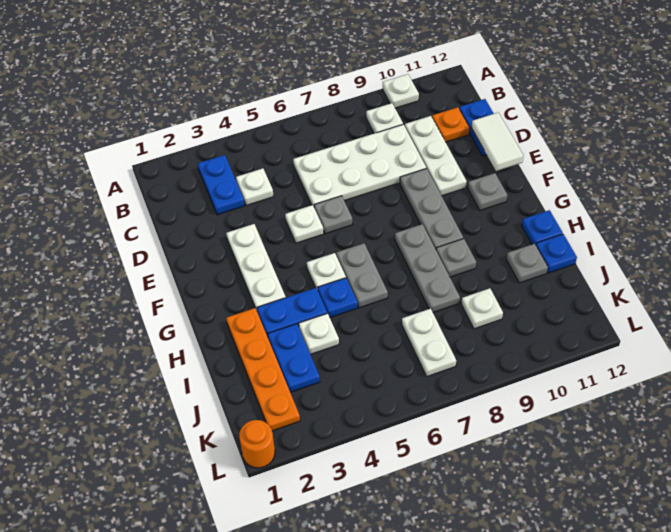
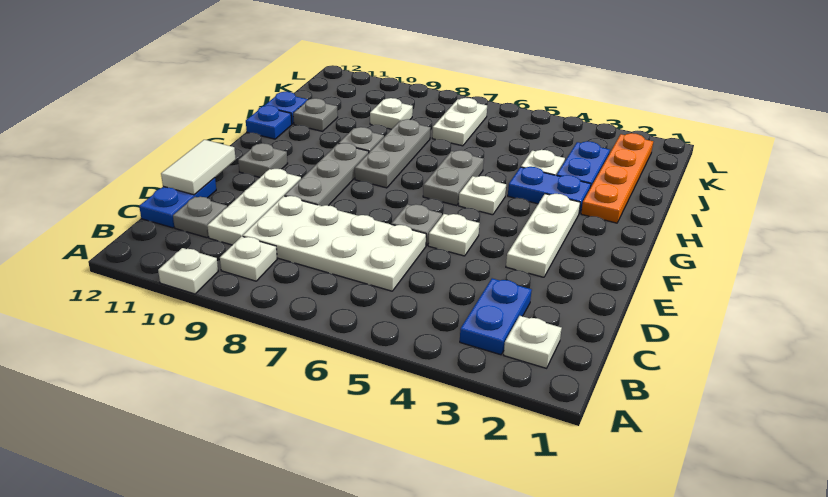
white plate C4 level 1 -> white plate B2 level 1
orange plate C11 level 1 -> grey plate C11 level 1
blue plate H5 level 1 -> none
orange round brick L1 level 1 -> none

